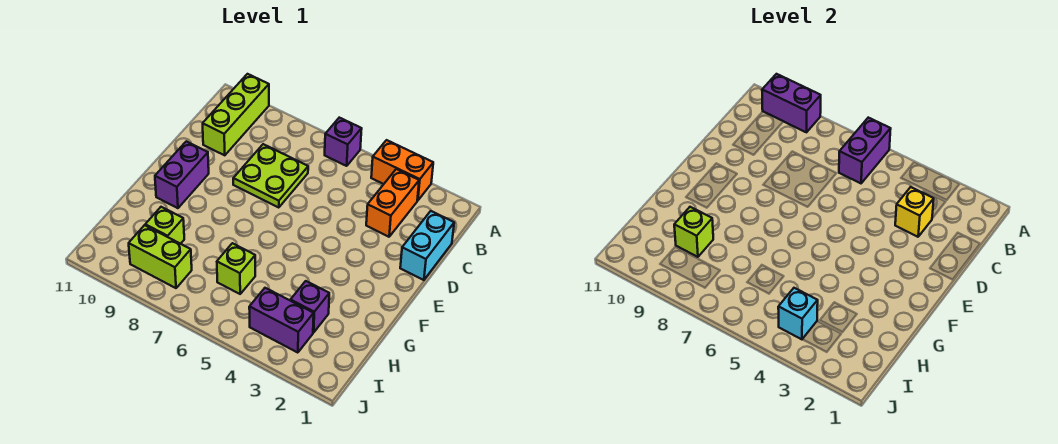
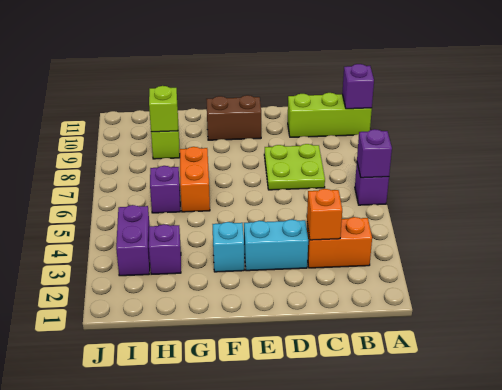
orange brick A3:A4 level 1 -> orange brick G6:G7 level 1
purple brick A6:B6 level 2 -> purple brick A6 level 2
purple brick A9:A10 level 2 -> purple brick A10 level 2
cyan brick C1:D1 level 1 -> cyan brick D3:E3 level 1
yellow brick C3 level 2 -> orange brick C3 level 2
purple brick E10:F10 level 1 -> brown brick E10:F10 level 1
lime brick H6 level 1 -> purple brick H6 level 1
cyan brick I4 level 2 -> cyan brick F3 level 1
lime brick I8:I9 level 1 -> none

